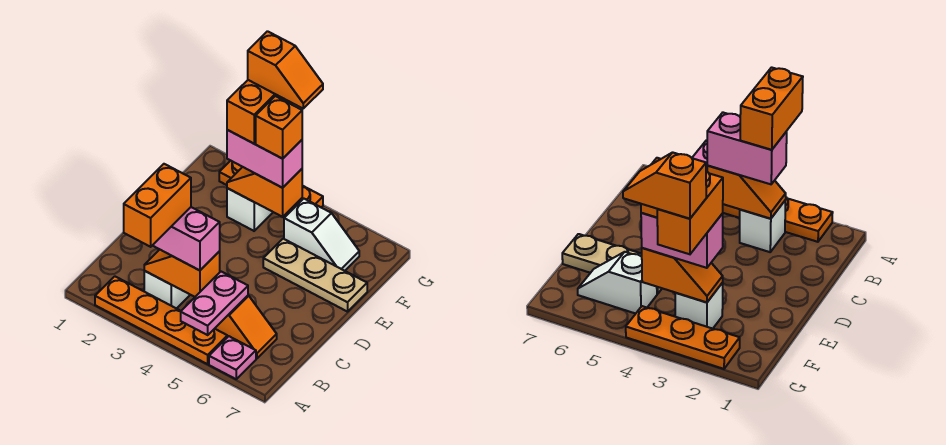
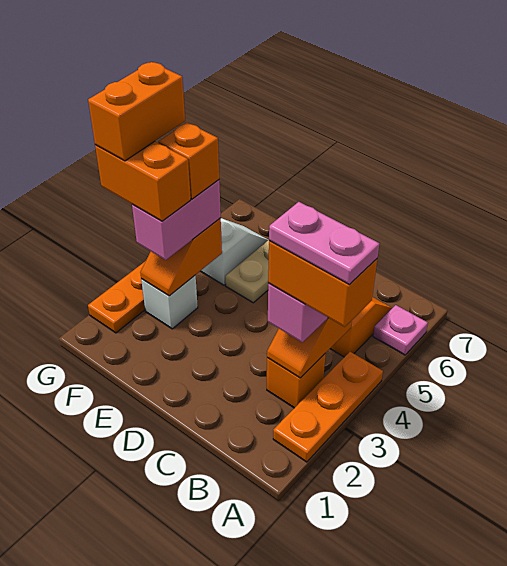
orange plate A2:A5 level 1 -> orange plate A2:A4 level 1
pink plate A5:B5 level 2 -> pink plate A3:B3 level 5
white brick B3 level 1 -> orange brick B3 level 1
orange slope G3:G4 level 5 top 3 -> orange brick G3:G4 level 5

